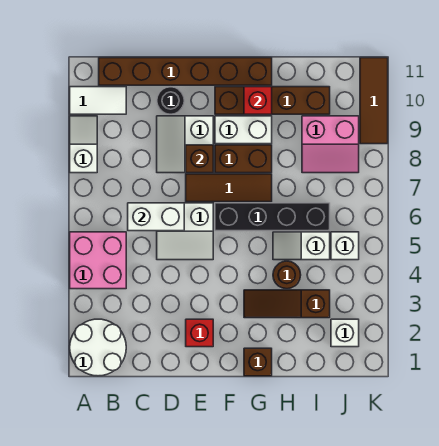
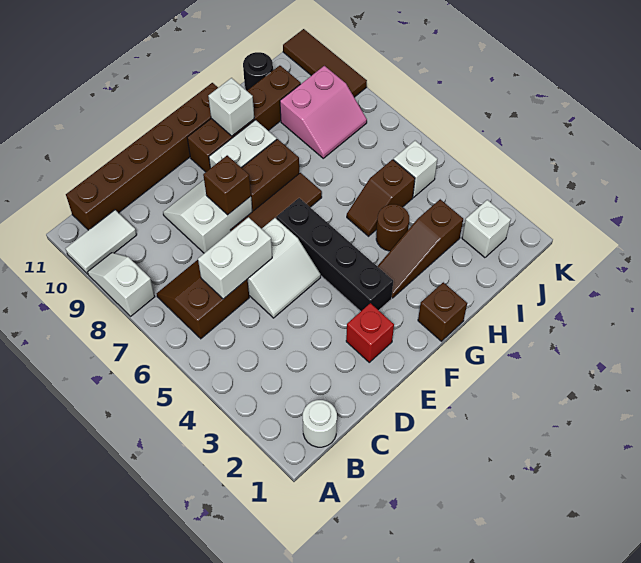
white round brick A1:B2 level 1 -> white round brick B1 level 1
pink brick A4:B5 level 1 -> none
none -> brown slope B6:C7 level 1 top 6
white slope D8:E9 level 1 top E -> white slope D8:E9 level 1 top 8
black round brick D10 level 1 -> black round brick I11 level 1
black brick F6:I6 level 1 -> black brick F3:F6 level 1
red brick G10 level 2 -> white brick G10 level 2
white slope H5:I5 level 1 top I -> brown slope H5:I5 level 1 top I

